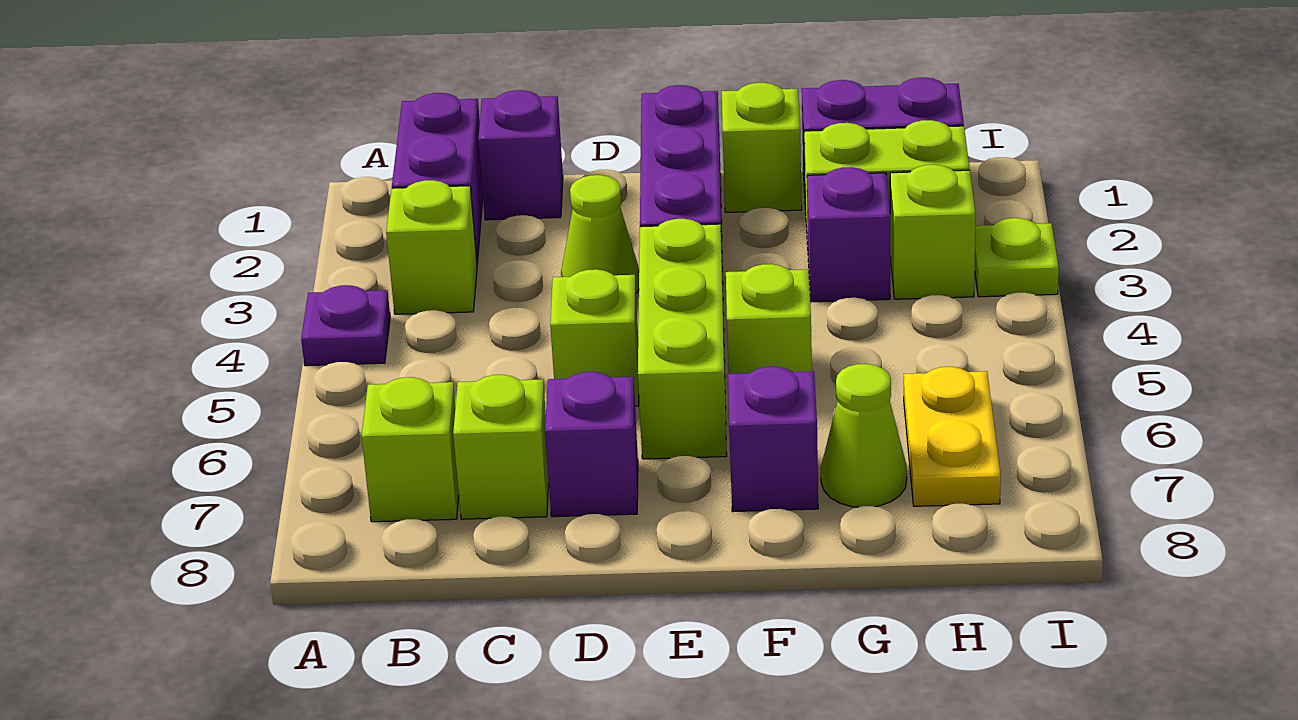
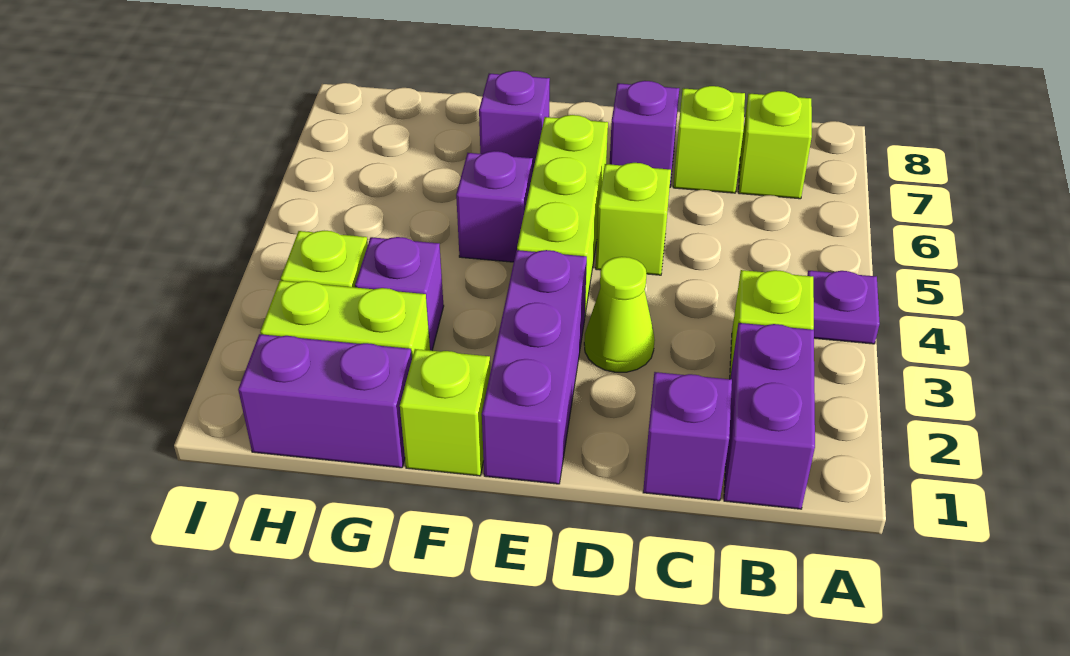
lime brick F5 level 1 -> purple brick F5 level 1
lime cone G7 level 1 -> none
yellow plate H6:H7 level 1 -> none
lime plate I3 level 1 -> none

